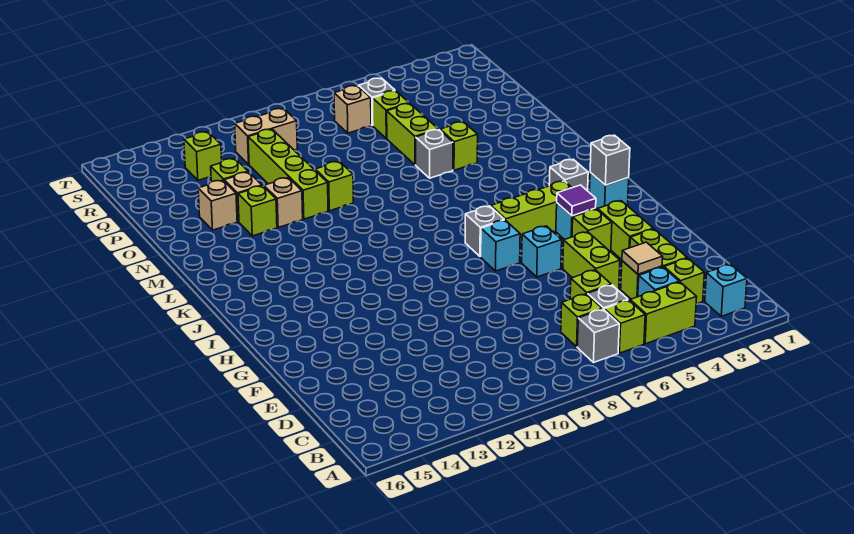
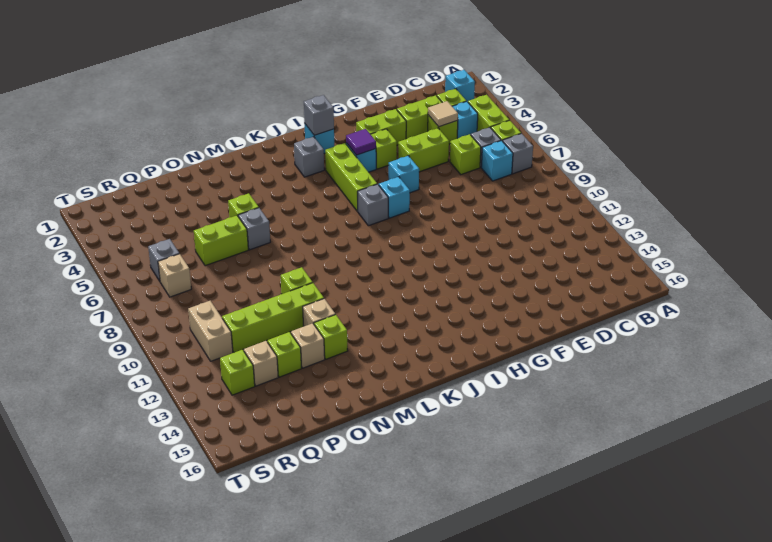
lime brick C7 level 1 -> cyan brick C7 level 1
tan brick O14 level 1 -> tan brick Q13 level 1
lime brick Q6 level 1 -> none

